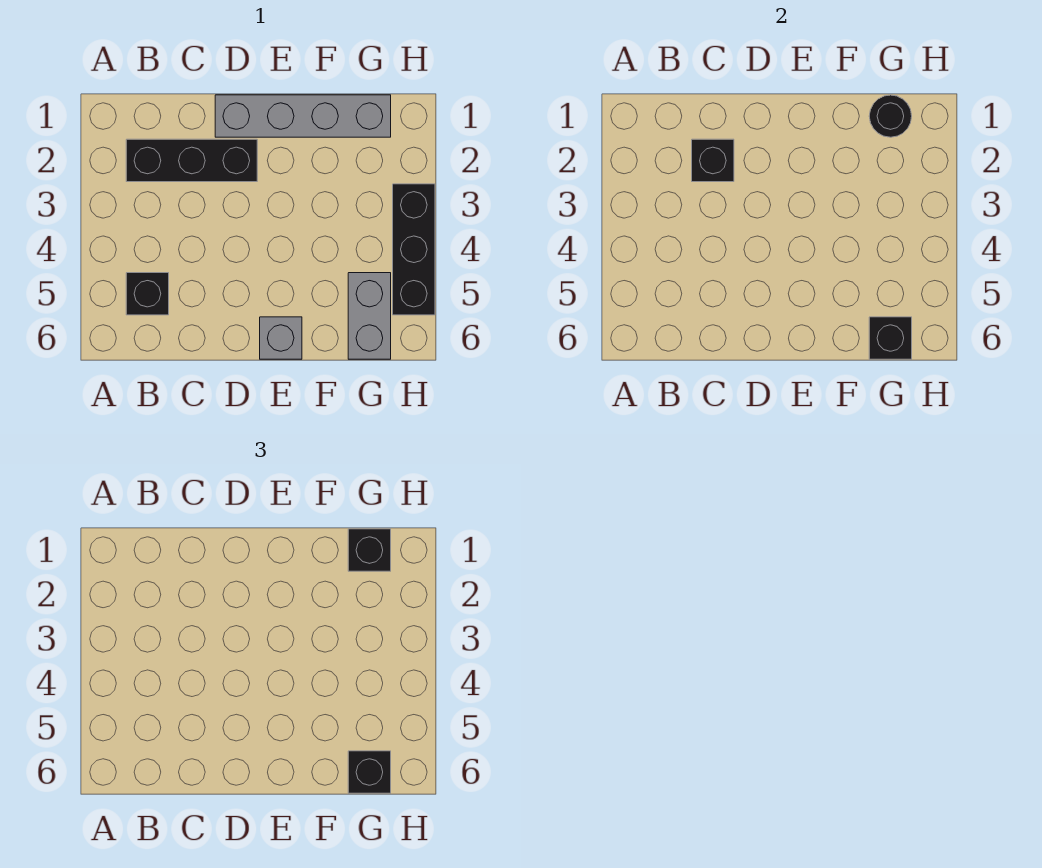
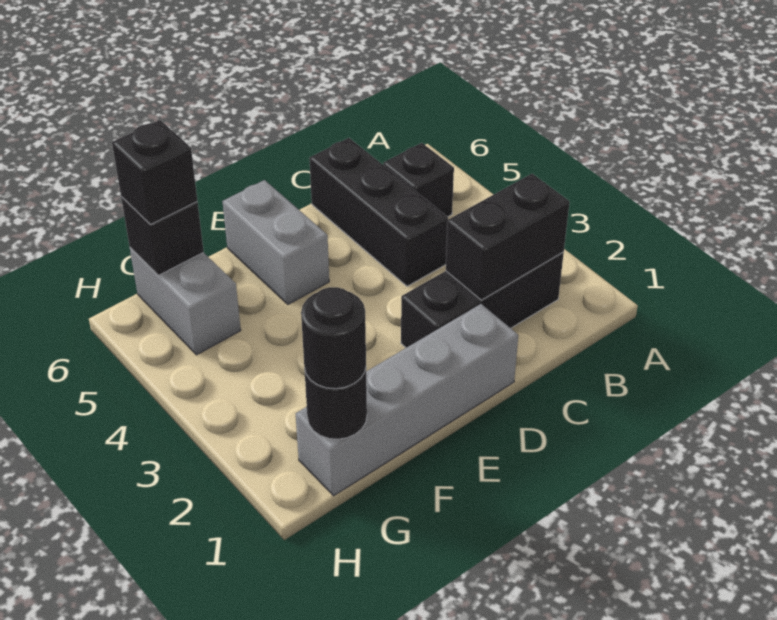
black brick C2 level 2 -> black brick B2:C2 level 2
grey brick E6 level 1 -> grey brick E5:E6 level 1
black brick G1 level 3 -> black round brick G1 level 3
black brick H3:H5 level 1 -> black brick C4:C6 level 1

